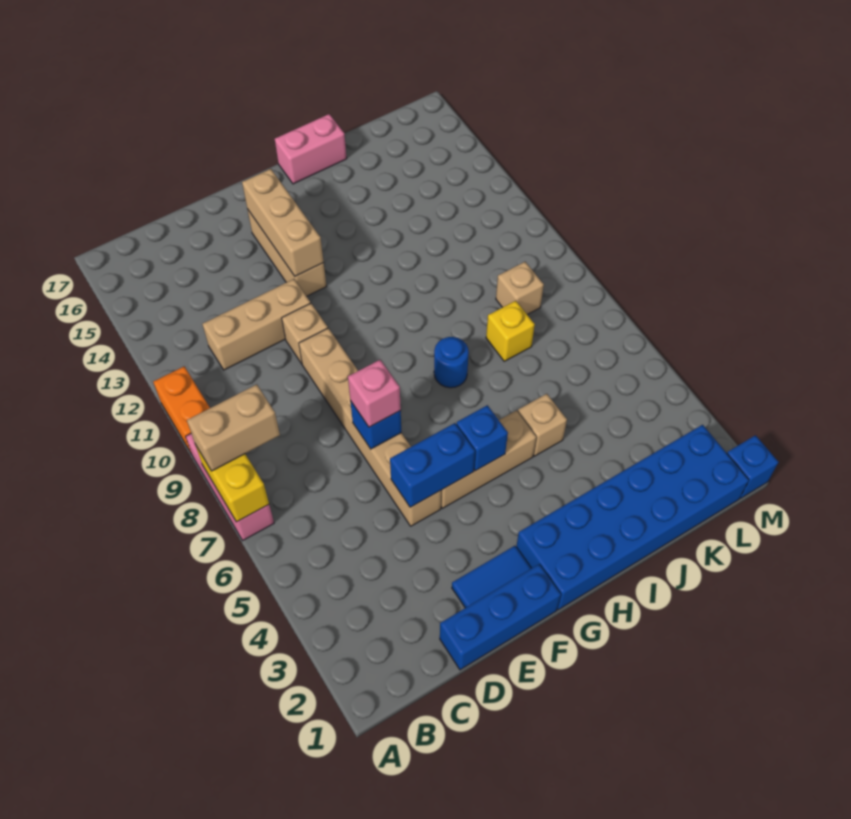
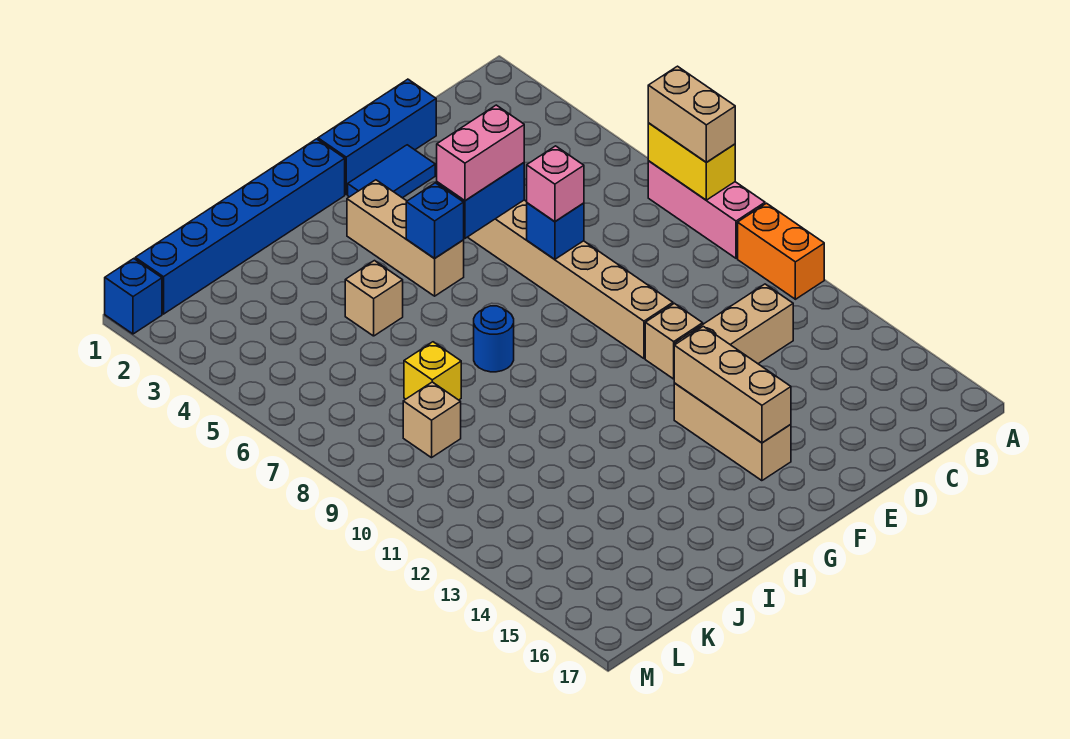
tan brick A8:B8 level 3 -> tan brick A7:A8 level 3
tan brick F5:H5 level 1 -> tan brick G3:G5 level 1
blue brick G1:L2 level 1 -> blue brick G1:L1 level 1
pink brick H17:I17 level 1 -> pink brick E5:F5 level 3

